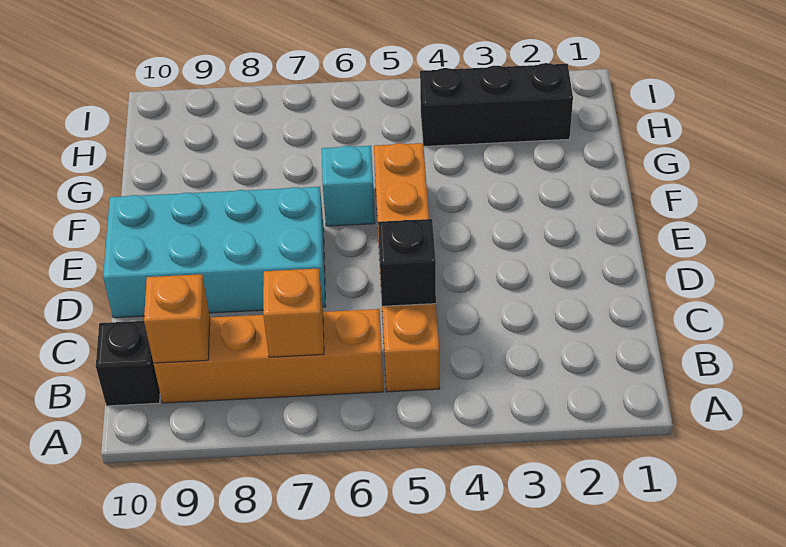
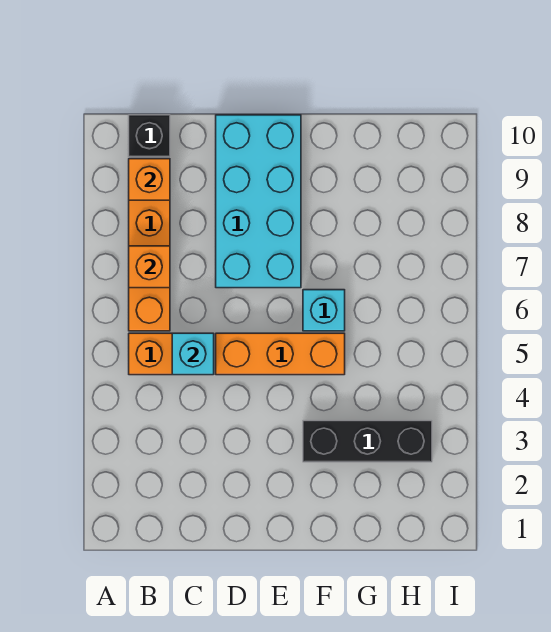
black brick C5 level 2 -> cyan brick C5 level 2
black brick H2:H4 level 1 -> black brick F3:H3 level 1

